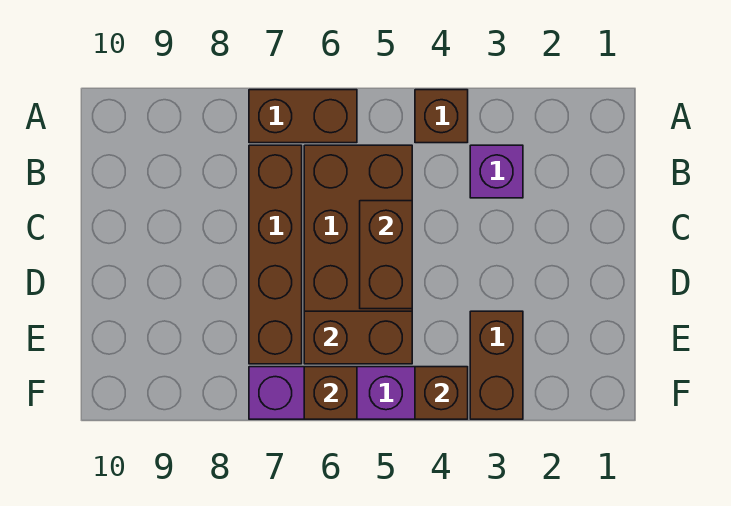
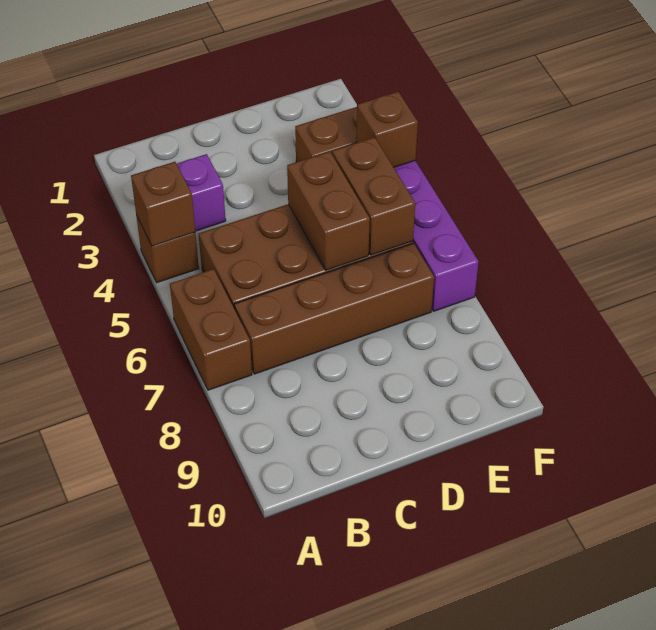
brown brick C5:D5 level 2 -> brown brick D5:D6 level 2
brown brick F6 level 2 -> brown brick A4 level 2

